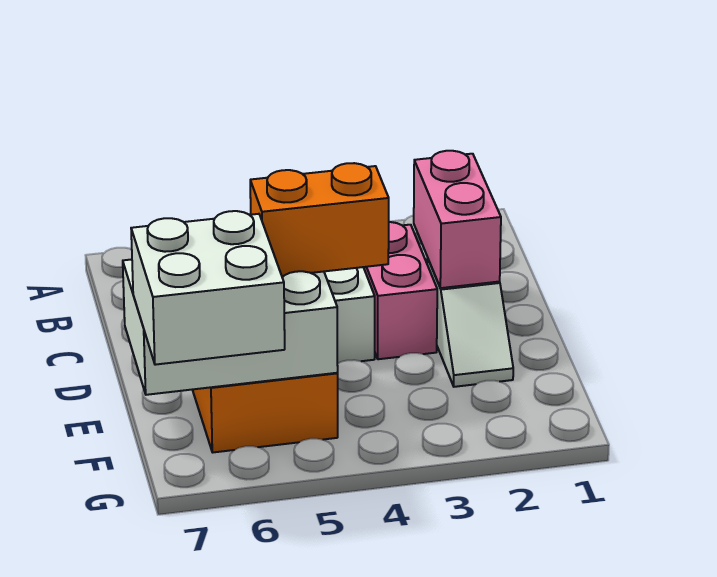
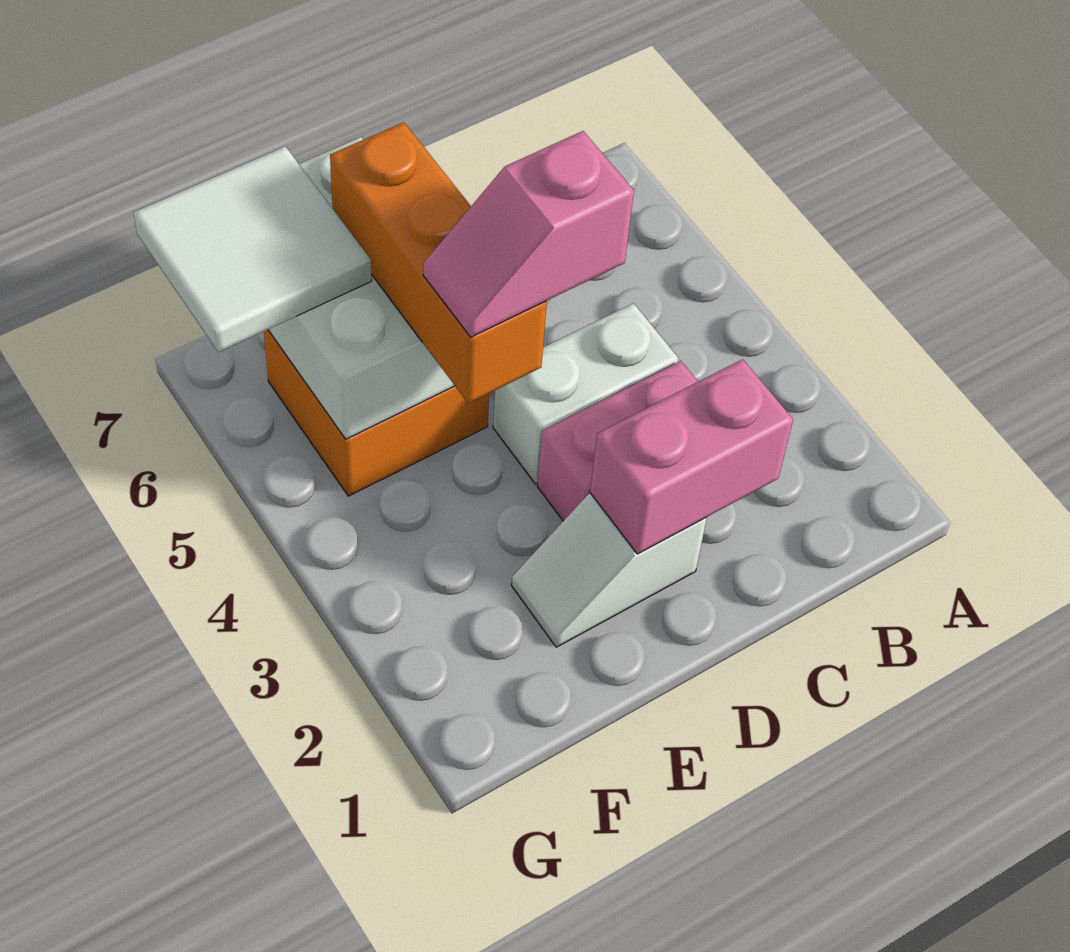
none -> pink slope D4:E4 level 4 top D
orange brick E4:E5 level 3 -> orange brick E4:E6 level 3
white brick F6:G7 level 3 -> white tile F6:G7 level 3

